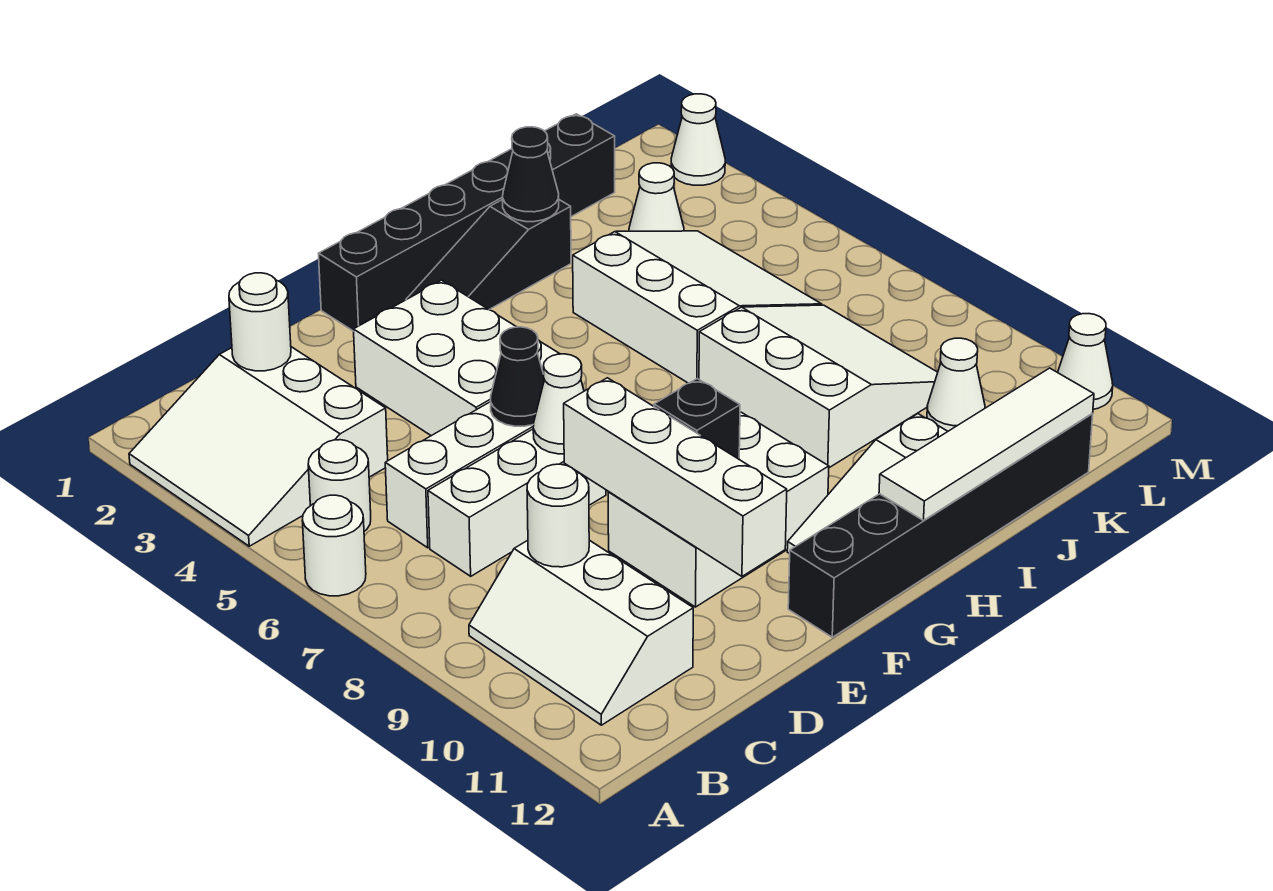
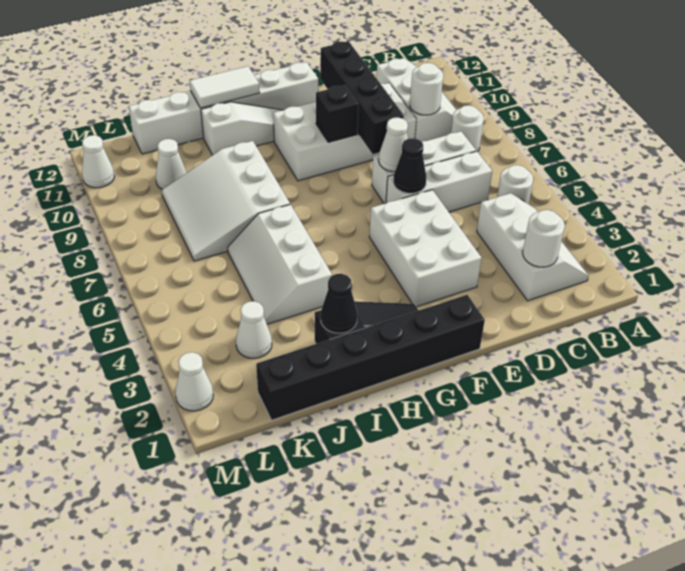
white slope A2:C4 level 1 top C -> white slope B2:C4 level 1 top C
white round brick A6 level 1 -> white round brick B8 level 1
white brick E8:E11 level 2 -> black brick E8:E11 level 2
white brick E9:G10 level 1 -> white brick D9:G10 level 1
black brick F12:K12 level 1 -> white brick F12:K12 level 1
white tile H12:K12 level 2 -> white tile H12:I12 level 2
white slope I4:K6 level 1 top I -> white slope I4:J6 level 1 top I

